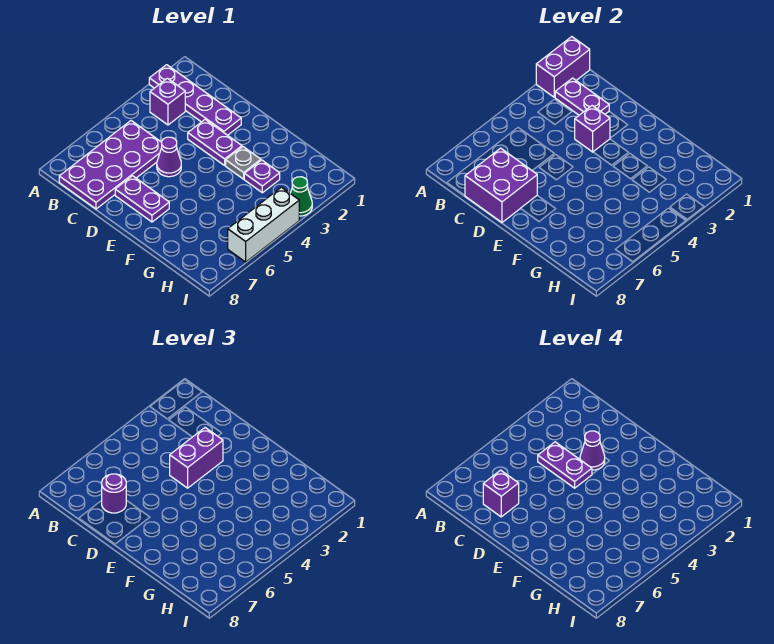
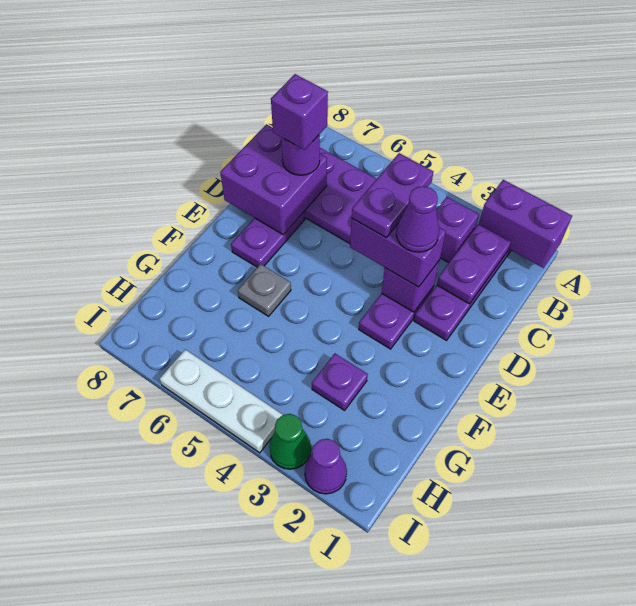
purple cone D5 level 1 -> purple cone I2 level 1
grey plate F3 level 1 -> grey plate F6 level 1
white brick I4:I6 level 1 -> white plate I4:I6 level 1

